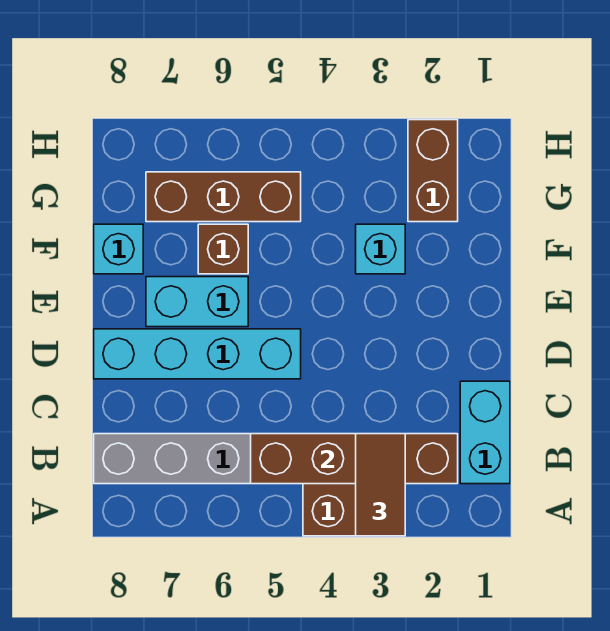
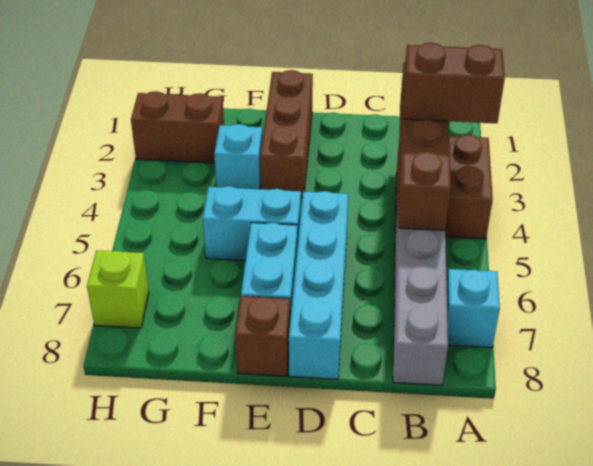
brown tile A3:B3 level 3 -> brown brick A3:B3 level 3
cyan brick B1:C1 level 1 -> cyan brick E5:F5 level 1
brown brick F6 level 1 -> brown brick E8 level 1
cyan brick F8 level 1 -> cyan brick A7 level 1
brown brick G5:G7 level 1 -> brown brick E1:E3 level 1
none -> lime brick H7 level 1

